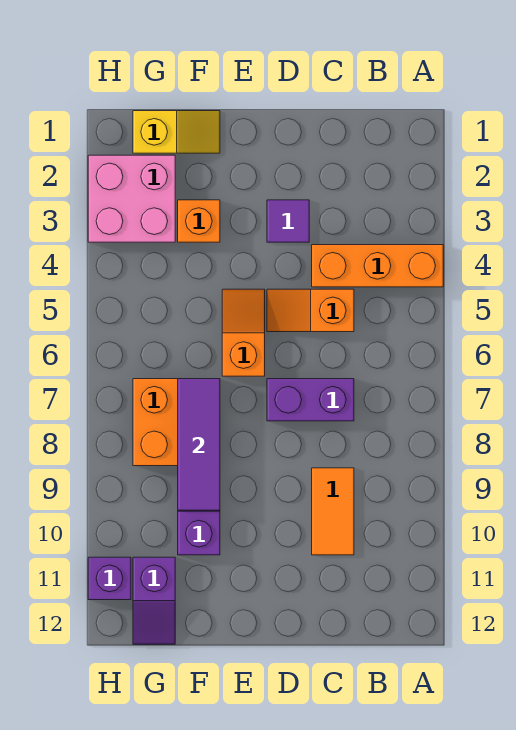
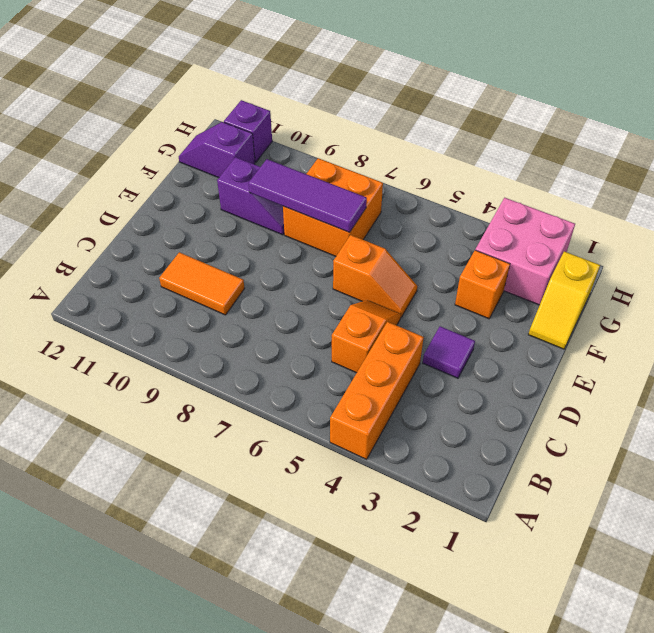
purple brick C7:D7 level 1 -> none

